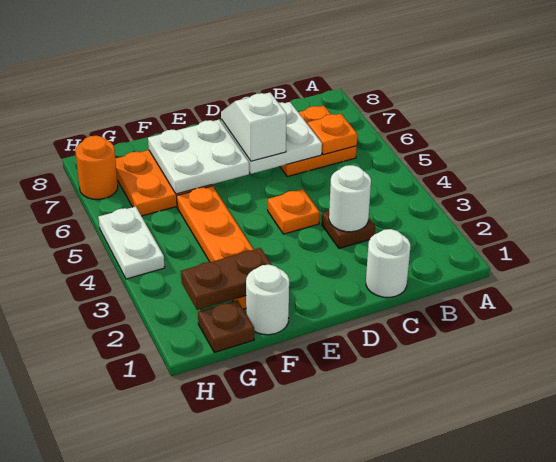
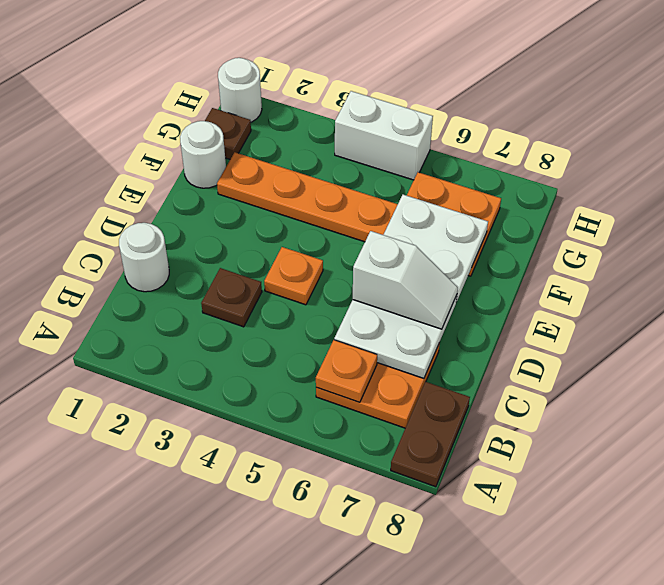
white round brick C3 level 2 -> white round brick H1 level 1
brown plate F2:G2 level 2 -> brown plate A8:B8 level 1
white plate H4:H5 level 1 -> white brick H4:H5 level 1
orange round brick H7 level 1 -> none

